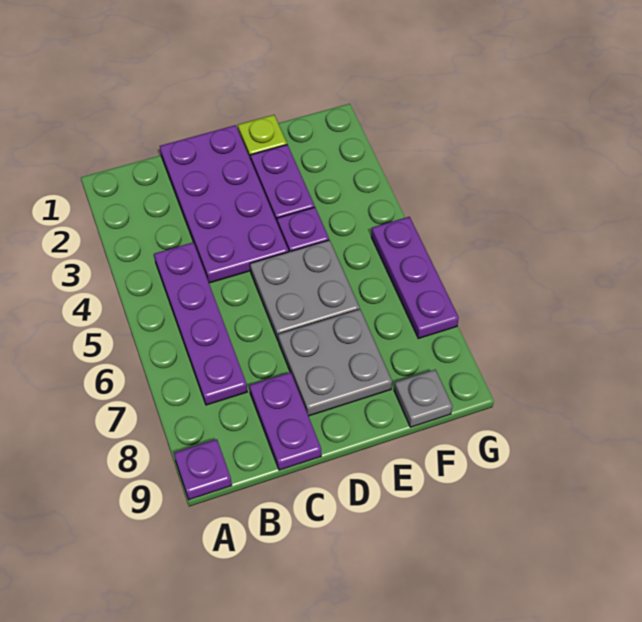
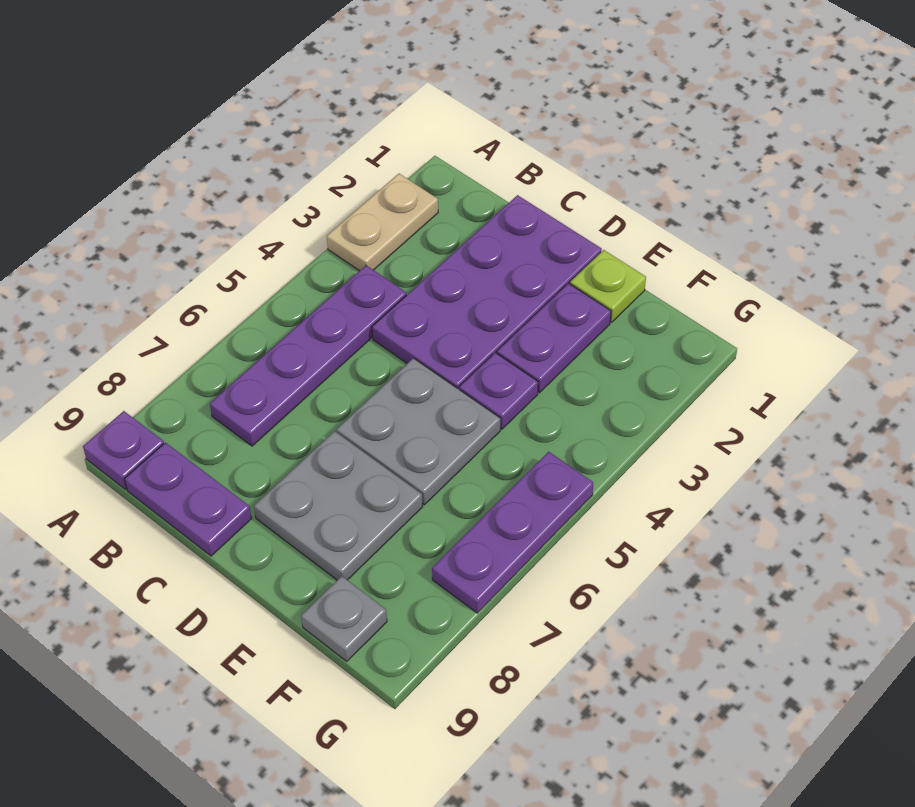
none -> tan plate A2:A3 level 1
purple plate C8:C9 level 1 -> purple plate B9:C9 level 1

